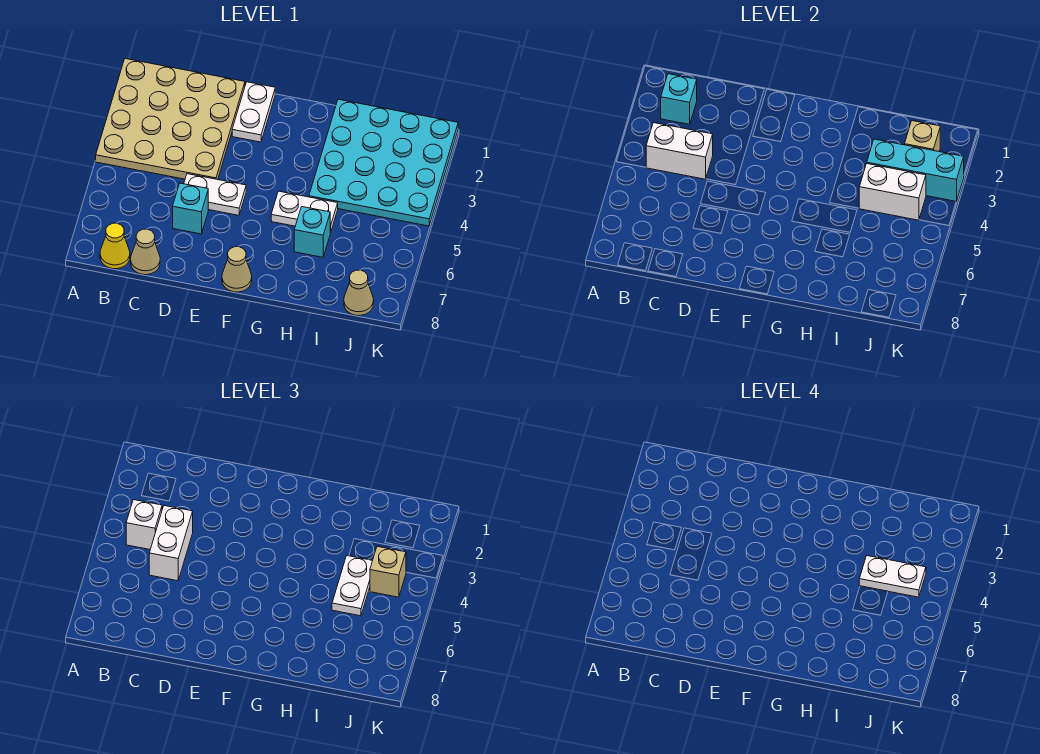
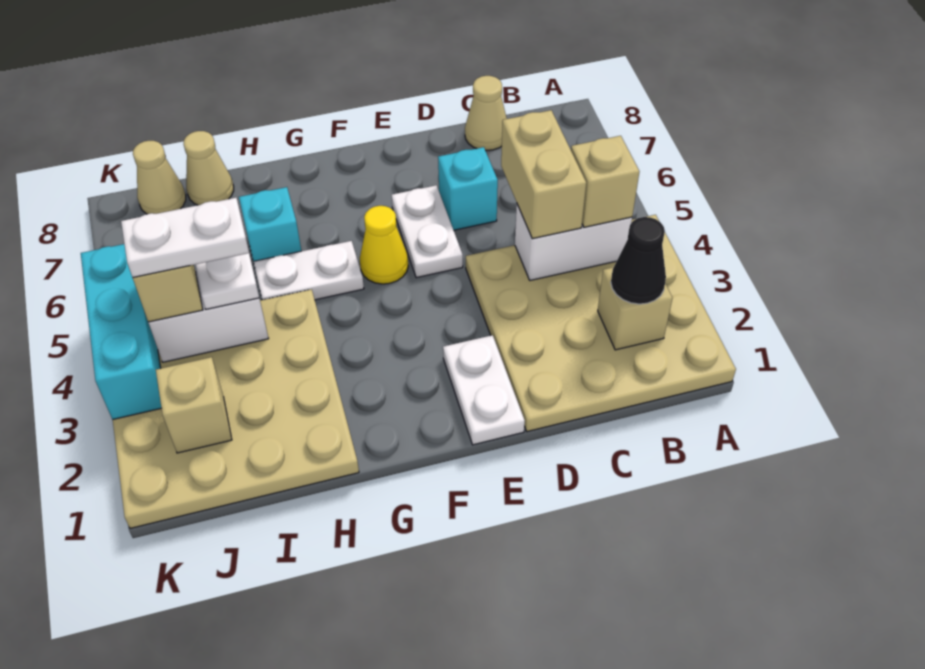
cyan brick B2 level 2 -> tan brick B2 level 2
none -> black cone B2 level 3
white brick B4 level 3 -> tan brick B4 level 3
yellow cone B8 level 1 -> yellow cone F5 level 1
white brick C4:C5 level 3 -> tan brick C4:C5 level 3
white plate D5:E5 level 1 -> white plate E5:E6 level 1
tan cone F8 level 1 -> tan cone I8 level 1
cyan plate H1:K4 level 1 -> tan plate H1:K4 level 1
cyan brick I3:K3 level 2 -> cyan brick K3:K5 level 2

